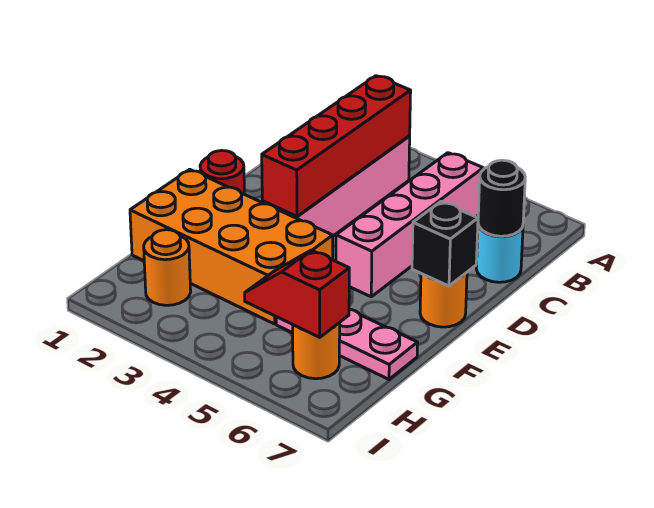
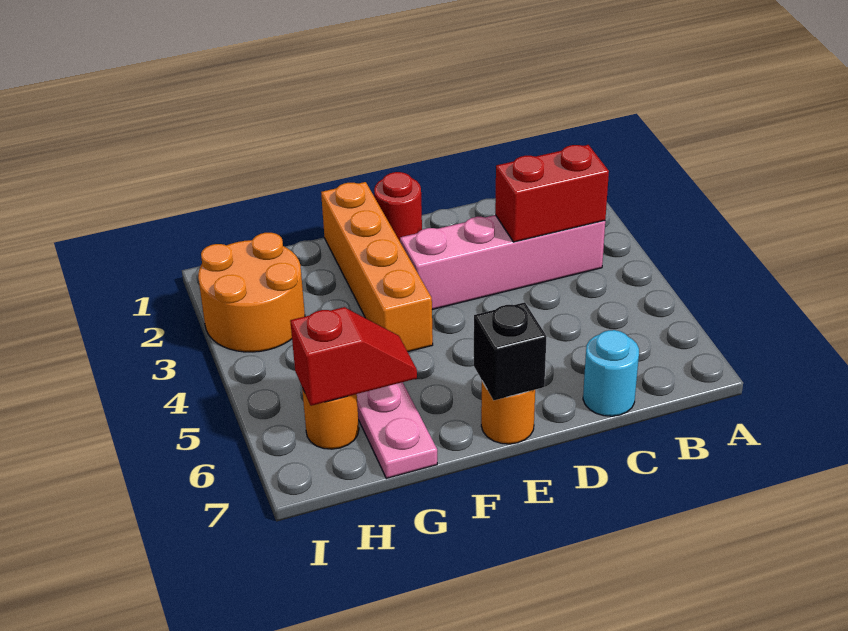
red brick B3:E3 level 2 -> red brick B3:C3 level 2
pink brick B5:E5 level 1 -> none
black round brick C7 level 2 -> none
orange brick F1:G4 level 1 -> orange brick F1:F4 level 1
orange round brick H2 level 1 -> orange round brick H2:I3 level 1
red slope H5:H6 level 2 top 6 -> red slope G6:H6 level 2 top H

